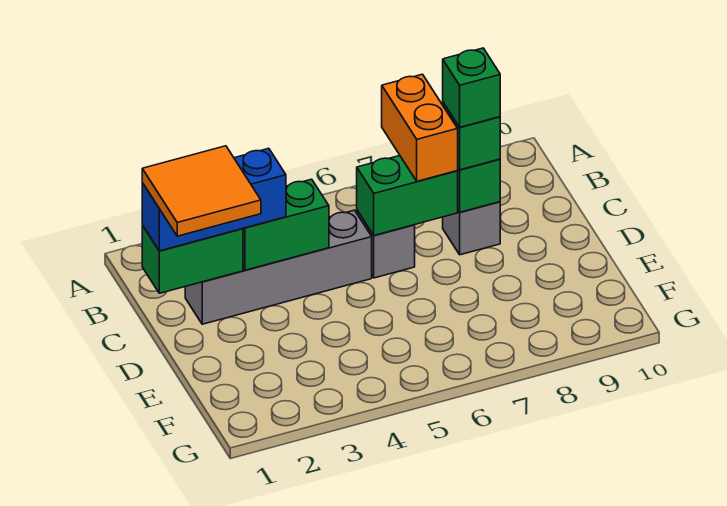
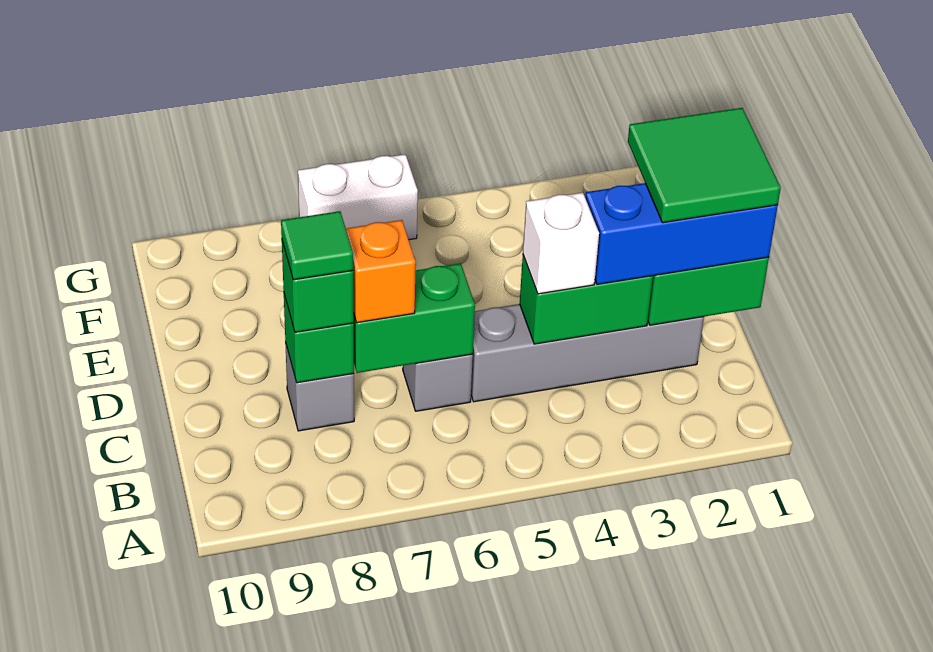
orange brick B7:C7 level 3 -> orange brick C7 level 3
orange tile C1:D2 level 4 -> green tile C1:D2 level 4
none -> white brick C4 level 3
green brick C8 level 4 -> green tile C8 level 4
none -> white brick G6:G7 level 1

